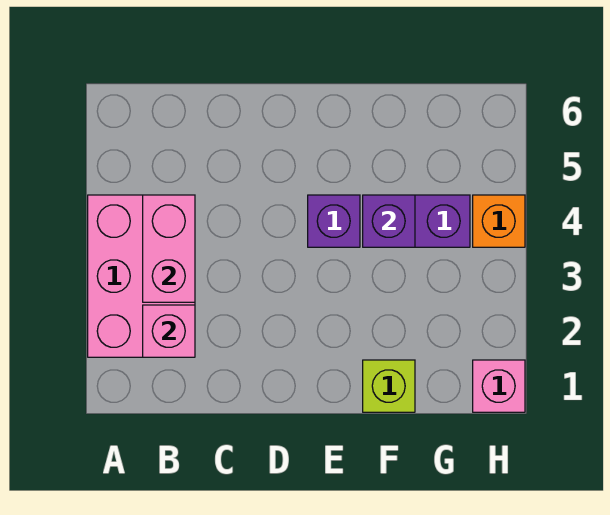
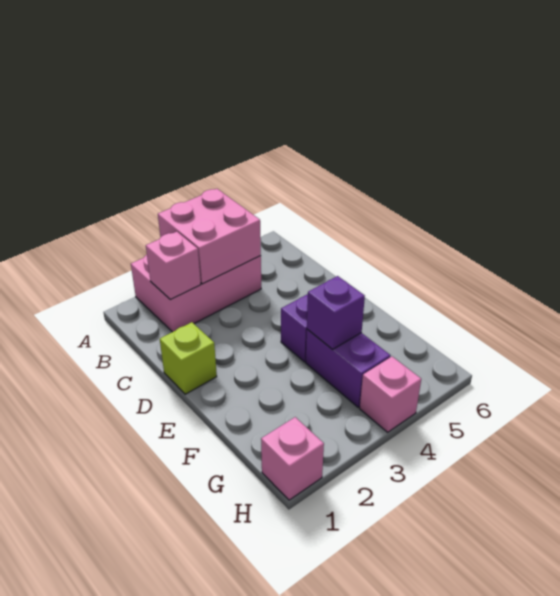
pink brick B3:B4 level 2 -> pink brick A3:B4 level 2
lime brick F1 level 1 -> lime brick D1 level 1
orange brick H4 level 1 -> pink brick H4 level 1

